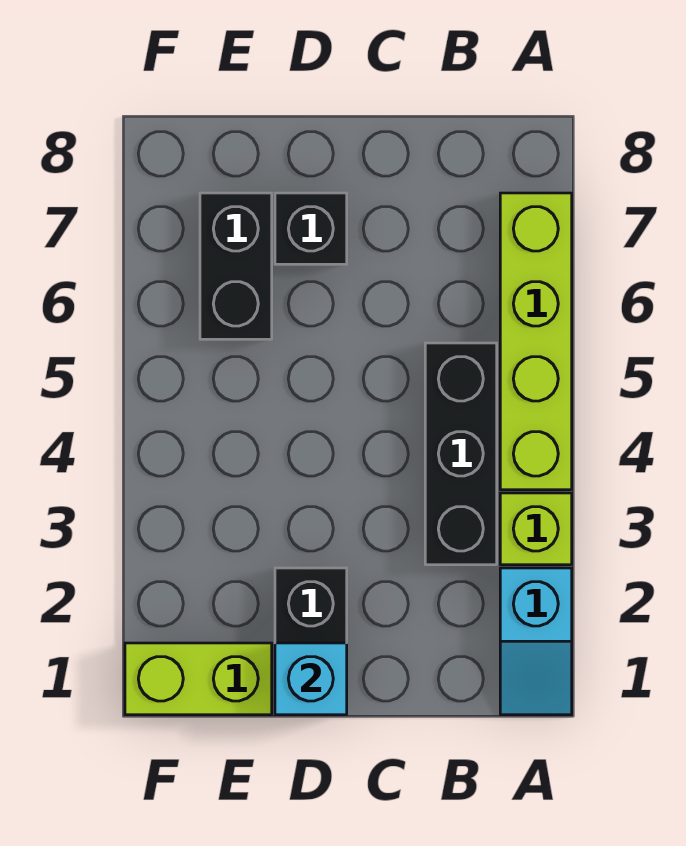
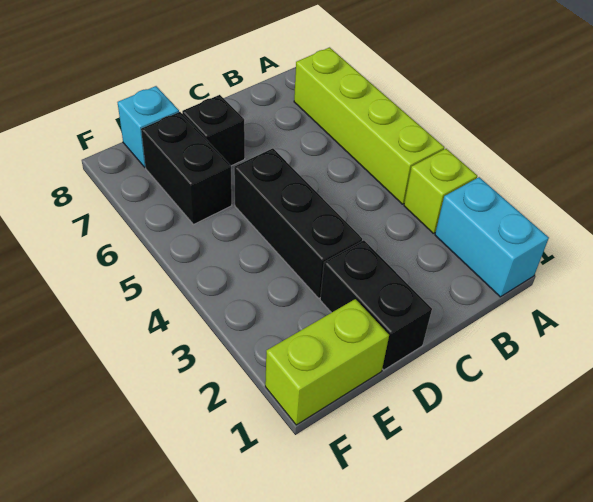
cyan slope A1:A2 level 1 top 2 -> cyan brick A1:A2 level 1
black brick B3:B5 level 1 -> black brick D3:D5 level 1
cyan brick D1 level 2 -> cyan brick E8 level 1

